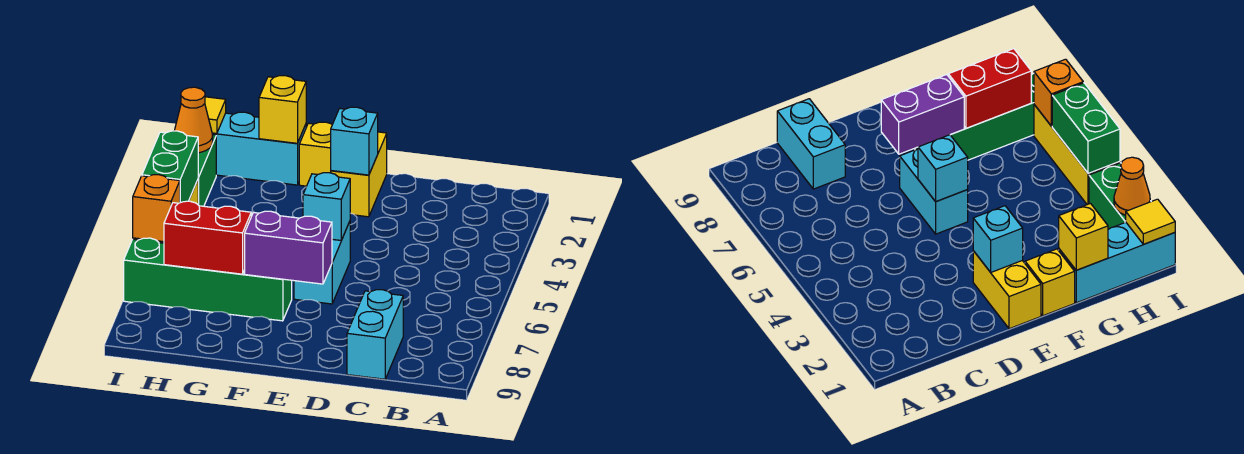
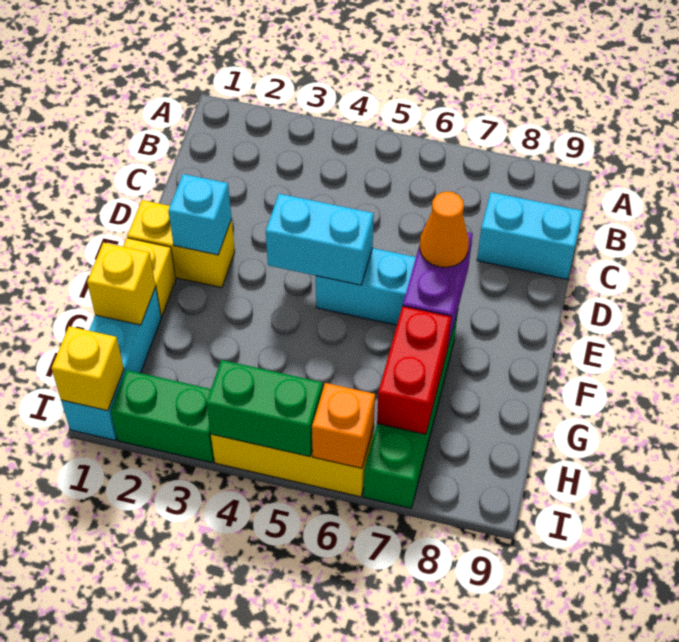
cyan brick E5 level 2 -> cyan brick E4:E5 level 2
yellow tile I1 level 2 -> yellow brick I1 level 2
orange cone I2 level 2 -> orange cone E7 level 3

